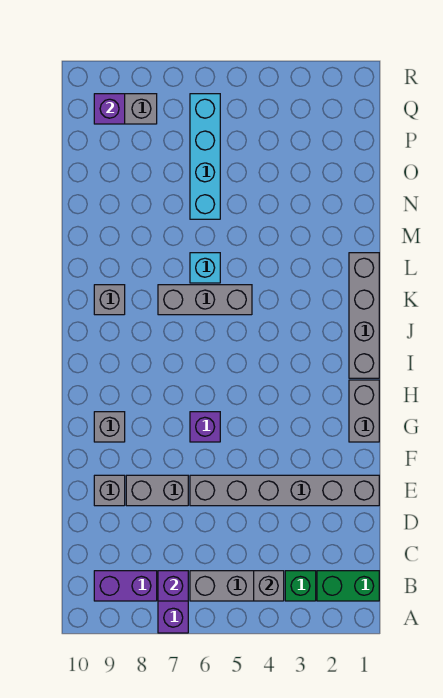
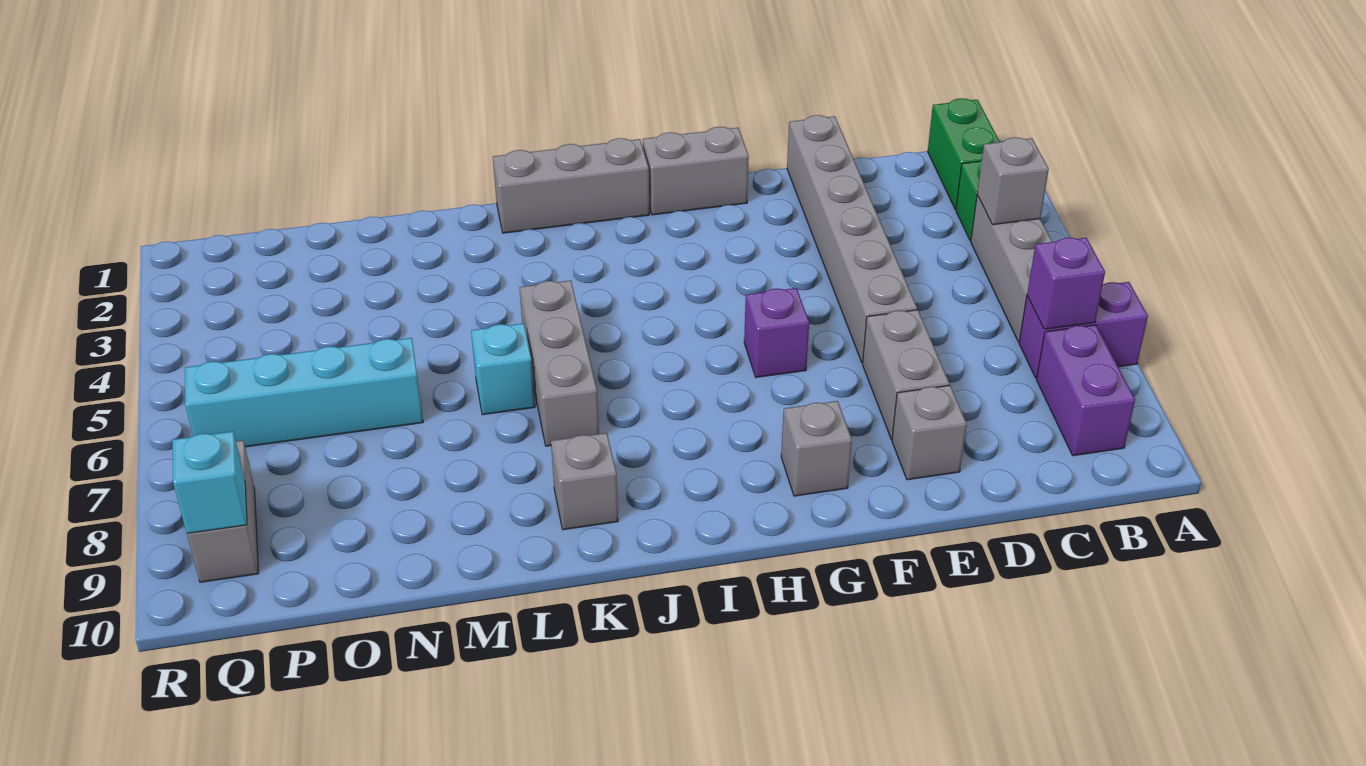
grey brick I1:L1 level 1 -> grey brick I1:K1 level 1
purple brick Q9 level 2 -> cyan brick Q9 level 2

